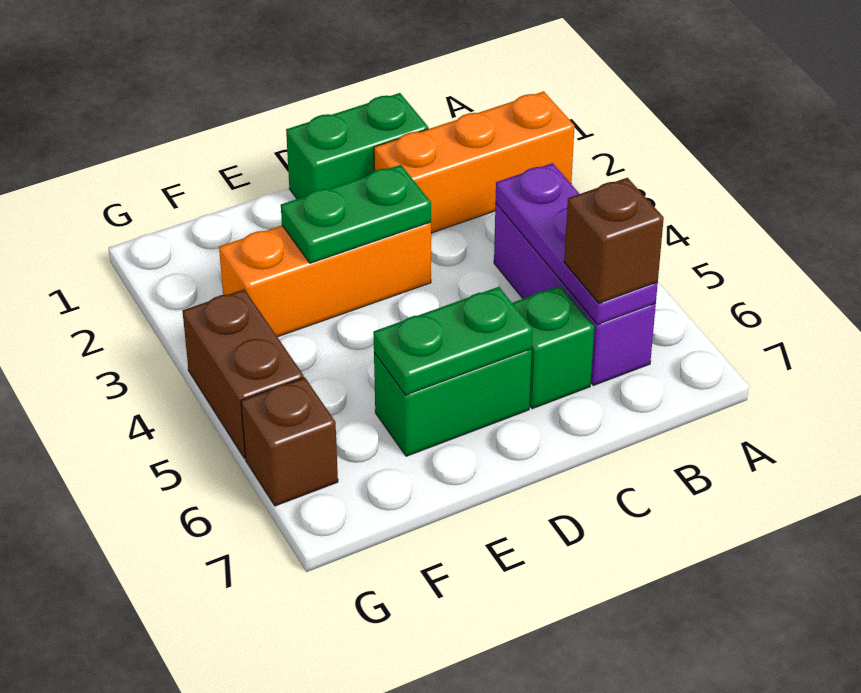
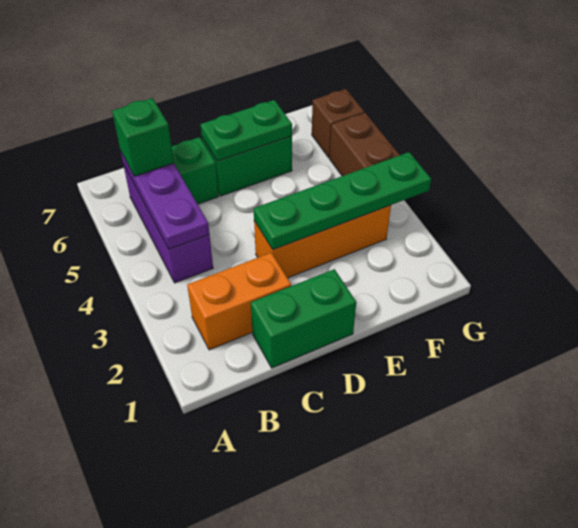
orange brick A2:C2 level 1 -> orange brick B2:C2 level 1
brown brick B6 level 3 -> green brick B6 level 3
green plate D3:E3 level 2 -> green plate D3:G3 level 2

